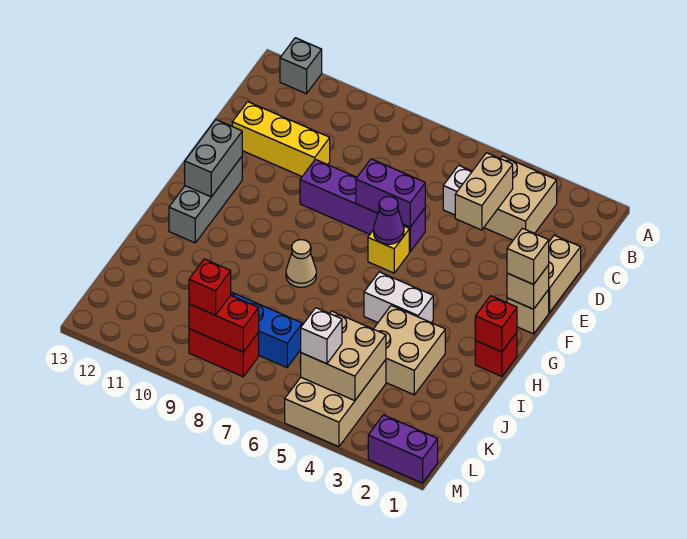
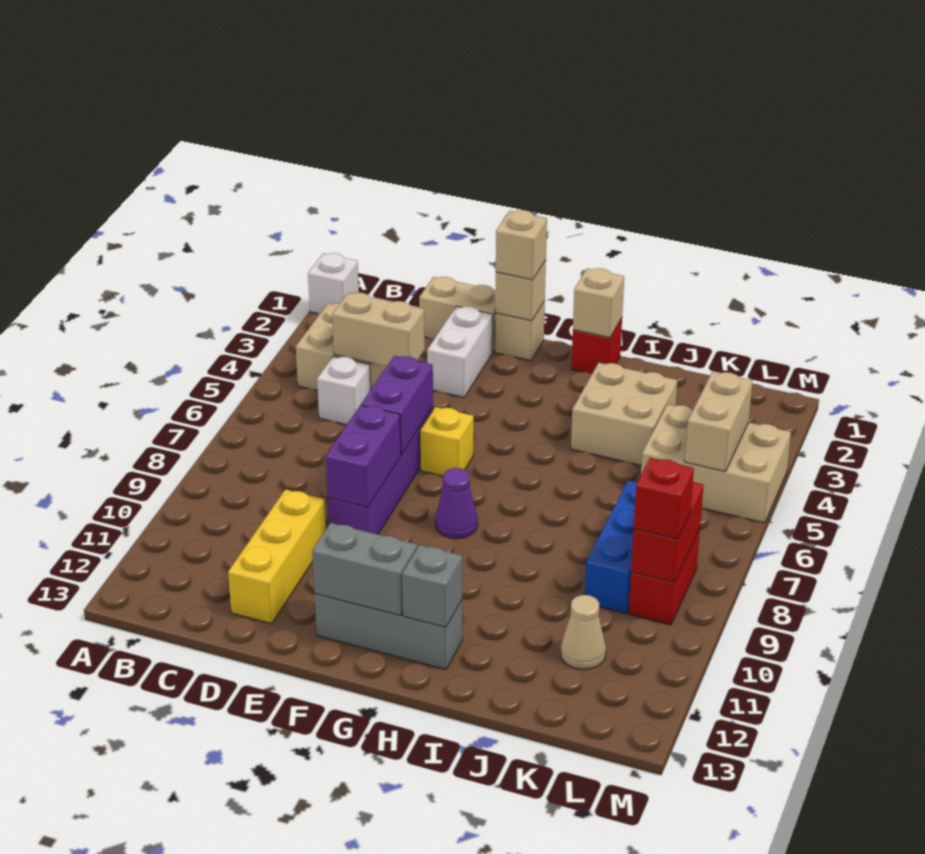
grey brick A12 level 1 -> grey brick H12 level 2
purple cone F6 level 2 -> purple cone G8 level 1
red brick H1 level 2 -> tan brick H1 level 2
white brick H4:H5 level 1 -> white brick E2:E3 level 1
tan cone H8 level 1 -> tan cone K11 level 1
tan brick K4:L5 level 2 -> tan brick L4:L5 level 2
white brick L5 level 3 -> white brick A1 level 1
purple brick M1:M2 level 1 -> purple brick E8:E9 level 2

